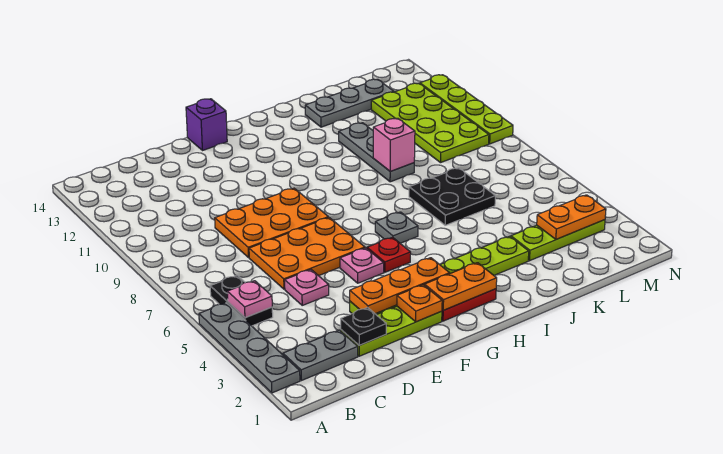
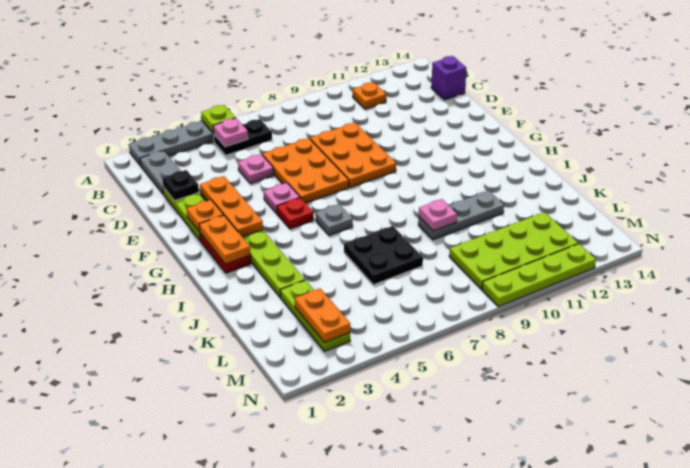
none -> lime plate A5 level 2
none -> orange plate B11 level 1
purple brick F14 level 1 -> purple brick C14 level 1
pink brick J9 level 2 -> pink plate J9 level 2
grey plate J13:L13 level 1 -> none

